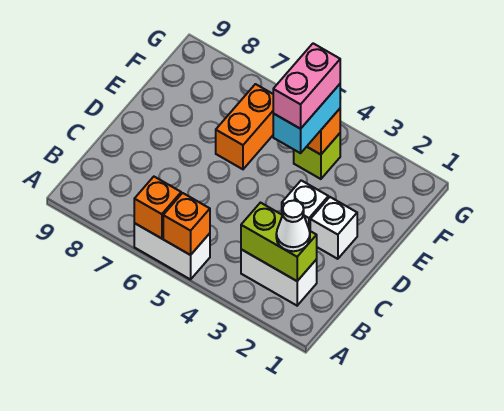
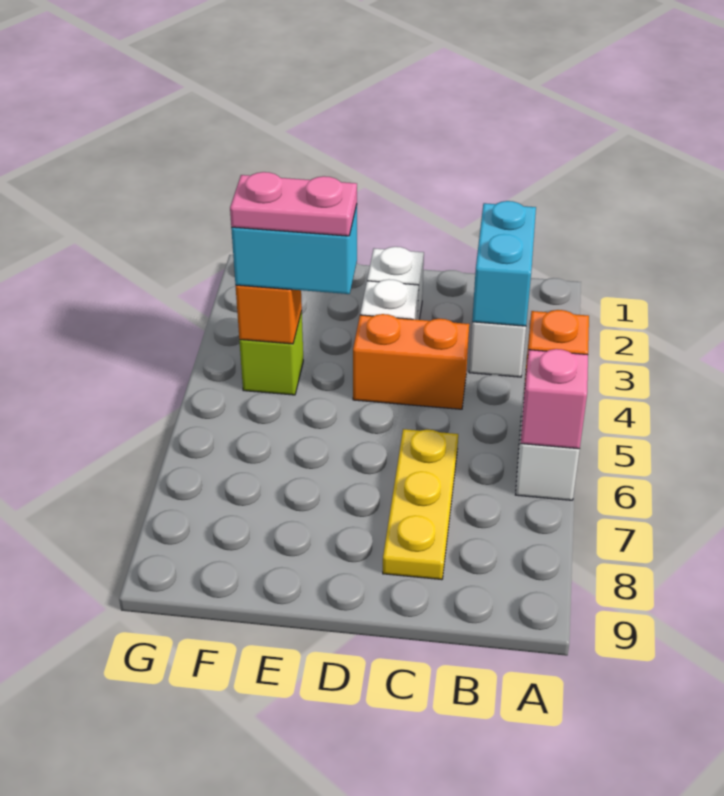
orange brick A6 level 2 -> pink brick A6 level 2
lime brick B2:B3 level 2 -> cyan brick B2:B3 level 2
white cone B2 level 3 -> none
none -> yellow plate C6:C8 level 1
pink brick E4:F4 level 4 -> pink plate E4:F4 level 4
orange brick E6:F6 level 1 -> orange brick C4:D4 level 1

